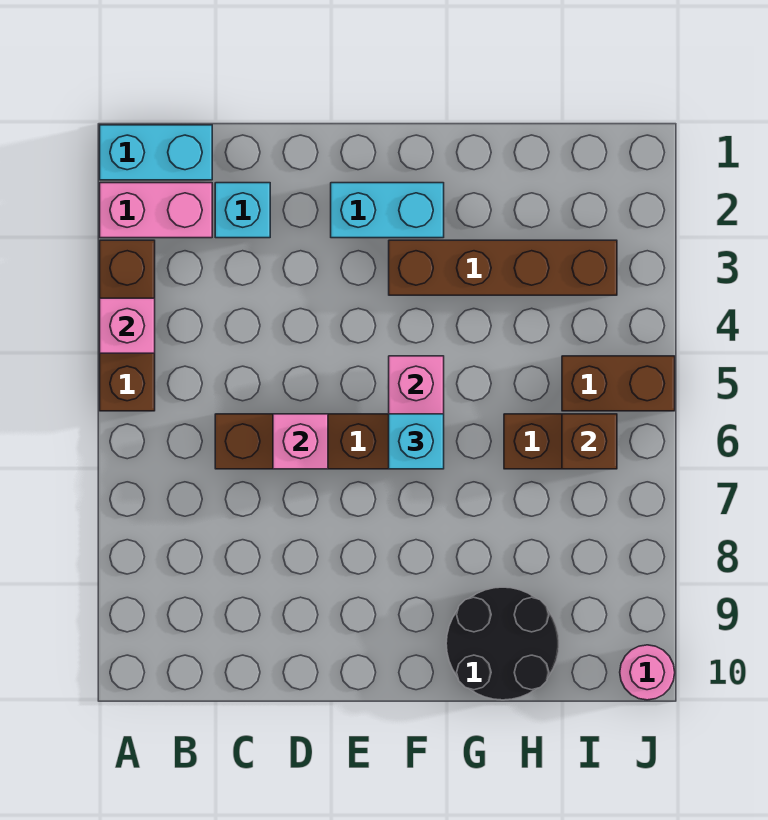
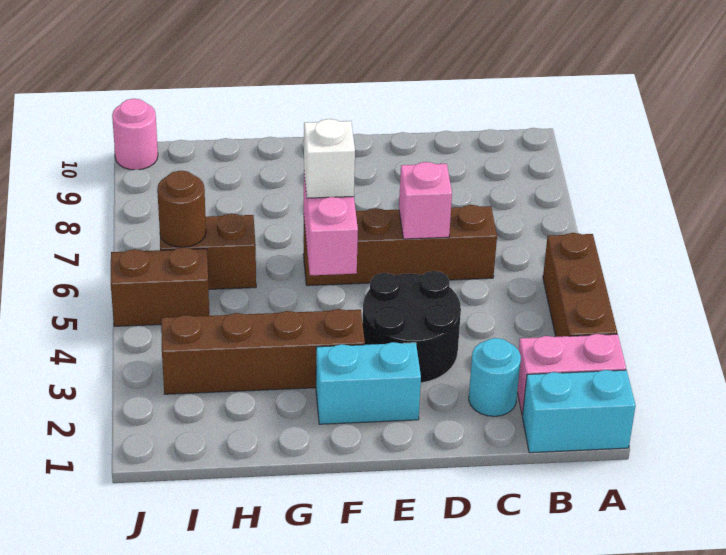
pink brick A4 level 2 -> none
cyan brick C2 level 1 -> cyan round brick C2 level 1
cyan brick F6 level 3 -> white brick F6 level 3
black round brick G9:H10 level 1 -> black round brick D3:E4 level 1
brown brick I6 level 2 -> brown round brick I6 level 2

